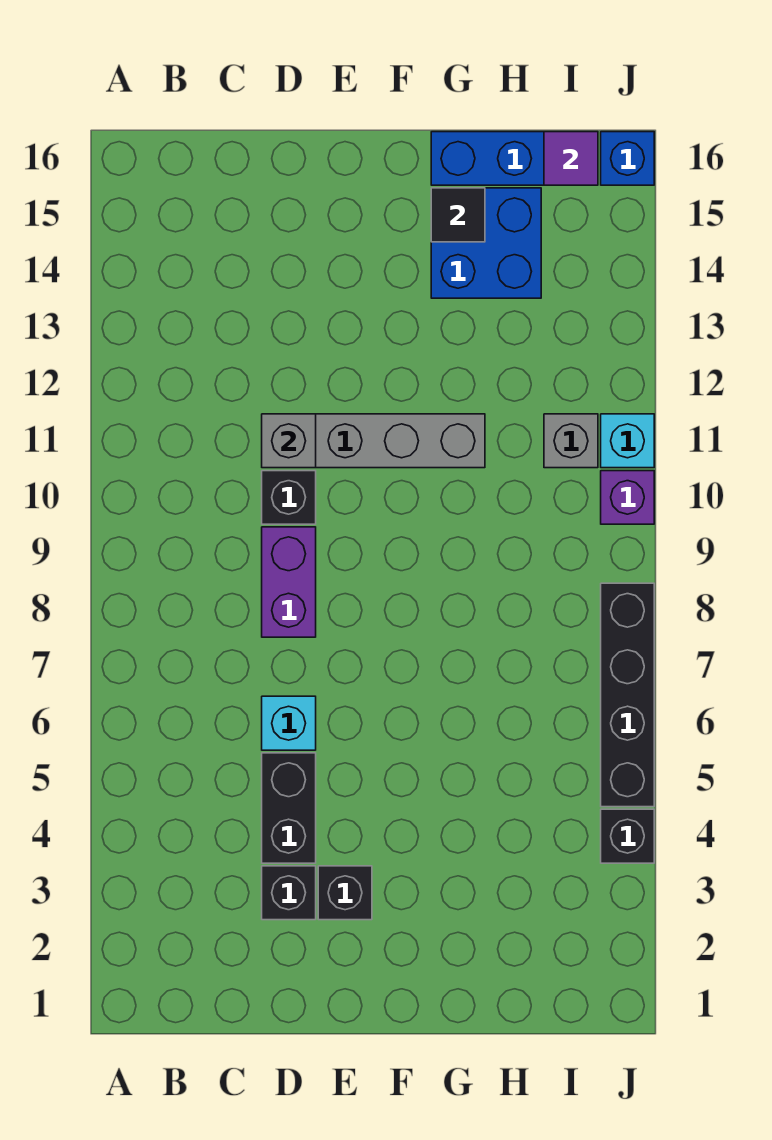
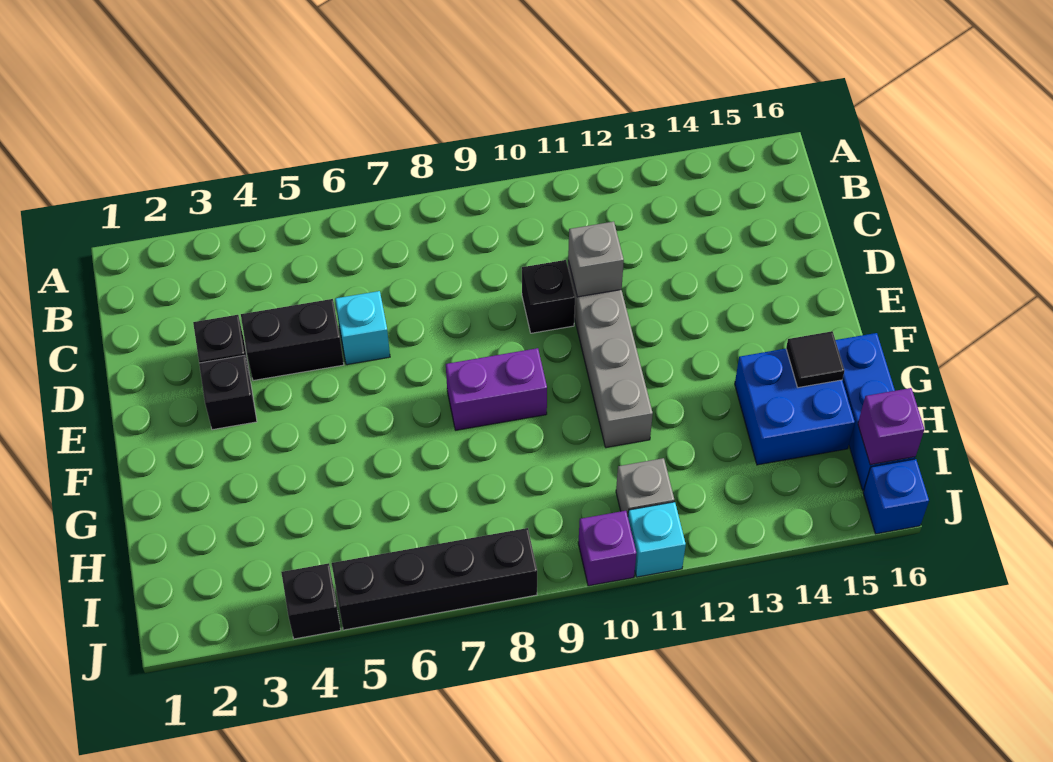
purple brick D8:D9 level 1 -> purple brick F8:F9 level 1
purple tile I16 level 2 -> purple brick I16 level 2

